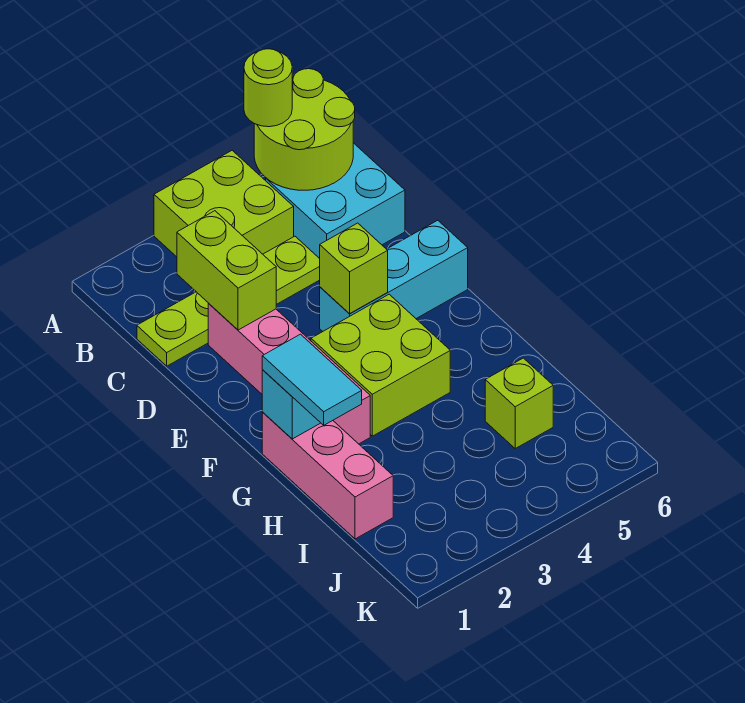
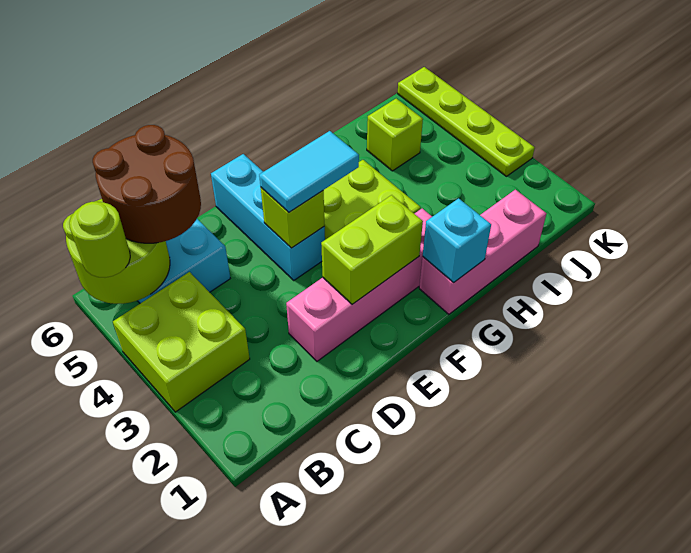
none -> brown round brick B5:C6 level 3
lime plate C1:C4 level 1 -> lime plate K3:K6 level 1
lime brick C2:D2 level 2 -> lime brick E2:F2 level 2
cyan tile G1:H1 level 3 -> cyan tile E4:F4 level 3

